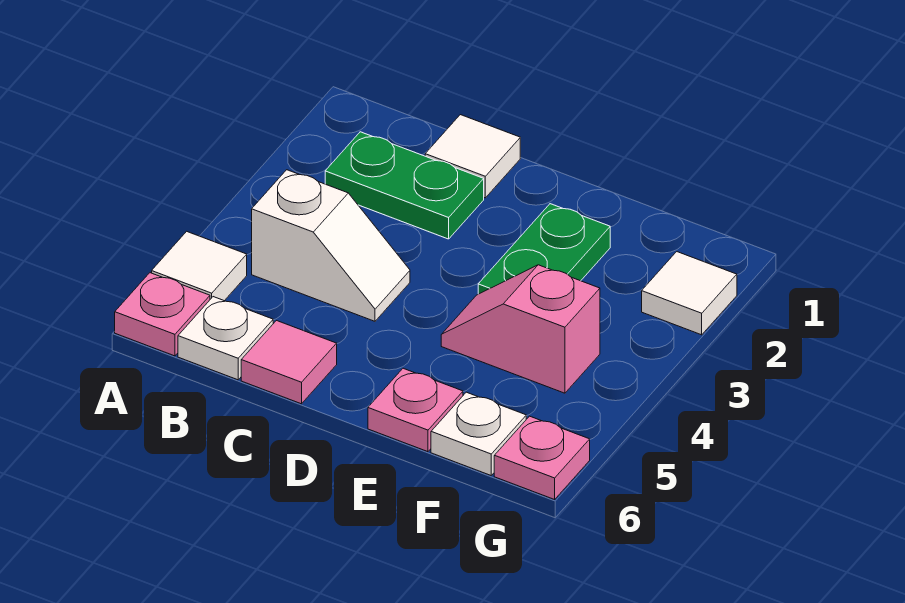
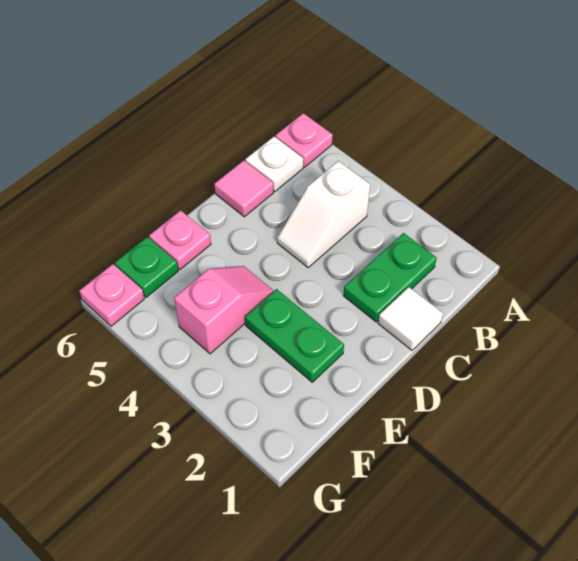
white tile A5 level 1 -> none
white plate F6 level 1 -> green plate F6 level 1
white tile G2 level 1 -> none

